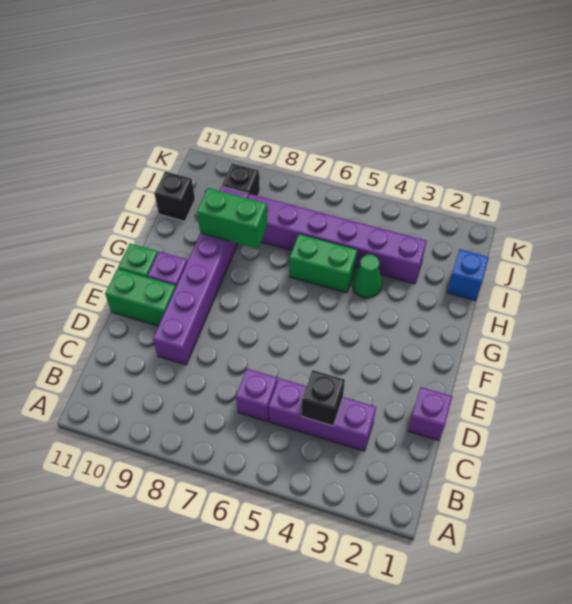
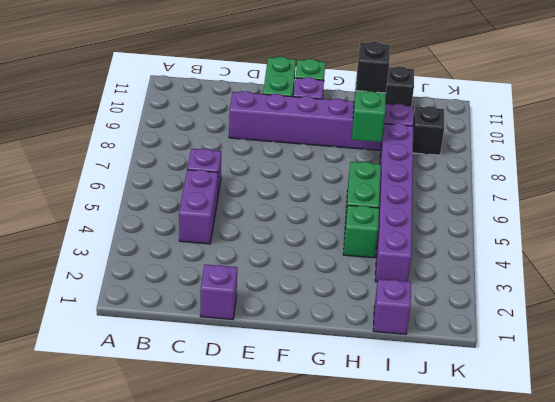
purple brick C3:C5 level 1 -> purple brick C4:C5 level 1
black brick C4 level 2 -> black brick H9 level 3
green cone H4 level 1 -> green brick H4 level 1
blue brick I1 level 1 -> purple brick I1 level 1

